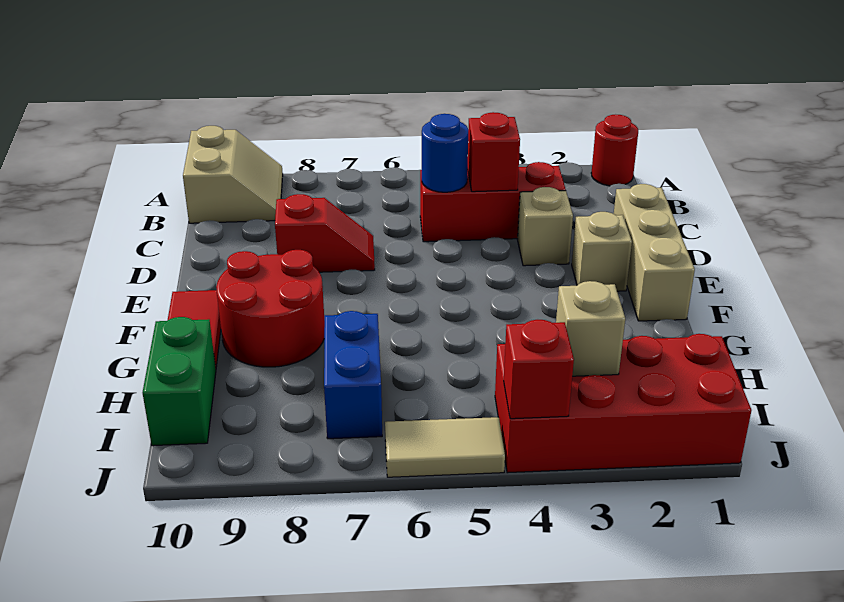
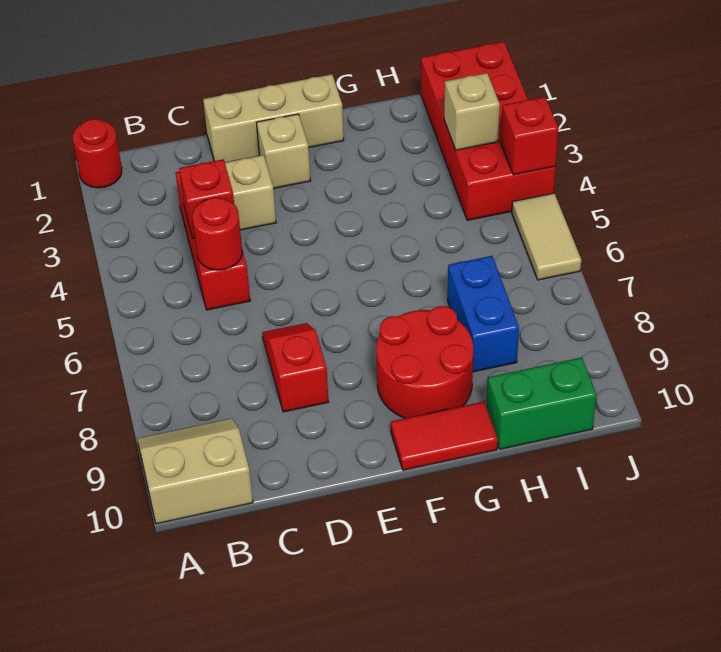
blue round brick C5 level 2 -> red round brick C5 level 2
blue brick H7:I7 level 1 -> blue brick H7:H8 level 1

